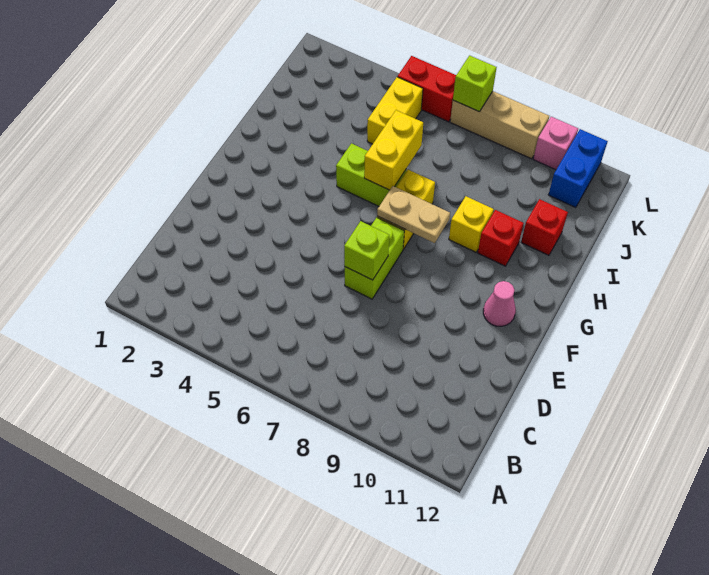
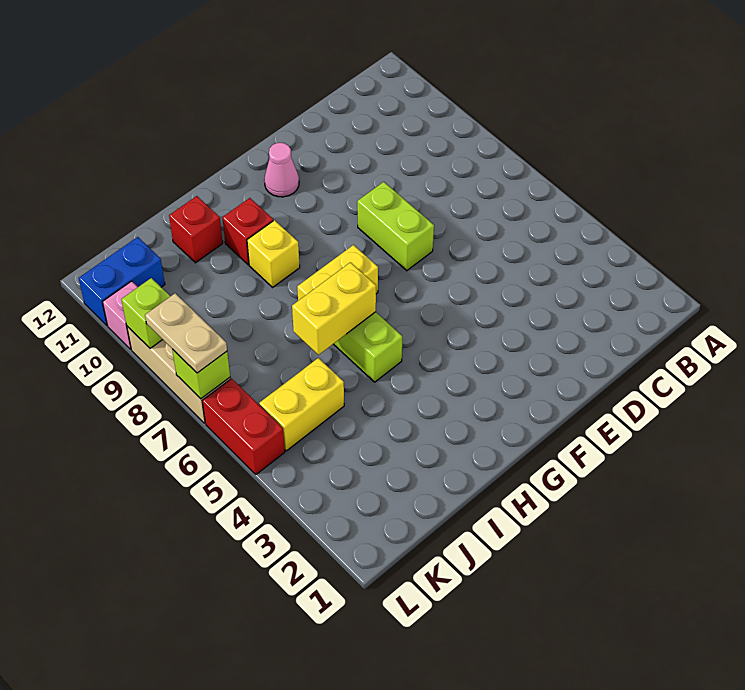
lime brick E7:F7 level 1 -> lime brick E7:E8 level 1
lime brick E7 level 2 -> lime brick L9 level 2
tan plate G7:G8 level 2 -> tan plate L7:L8 level 3

